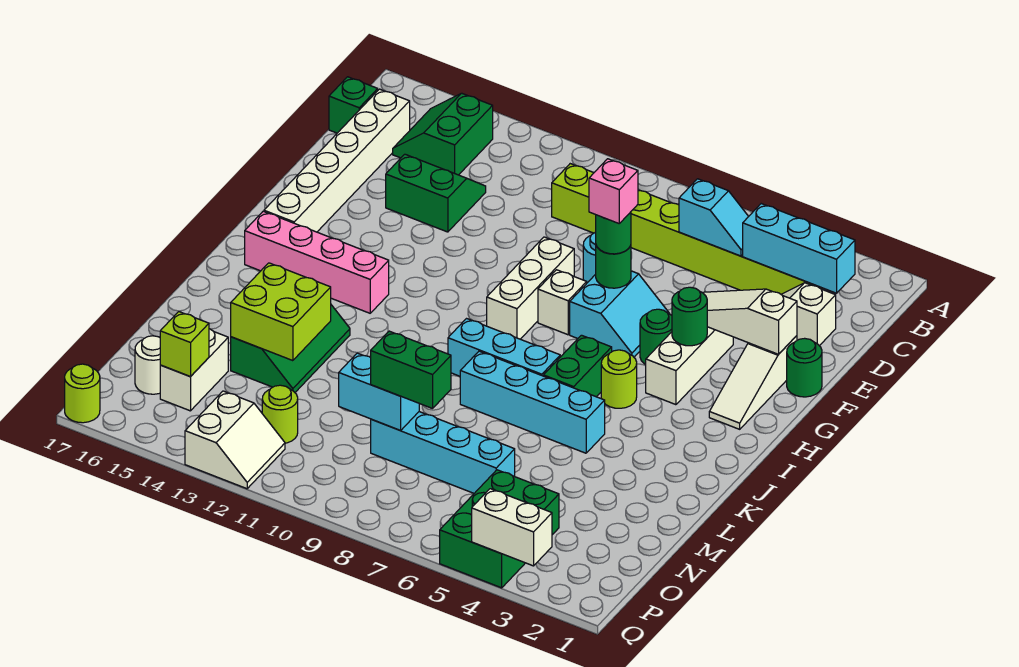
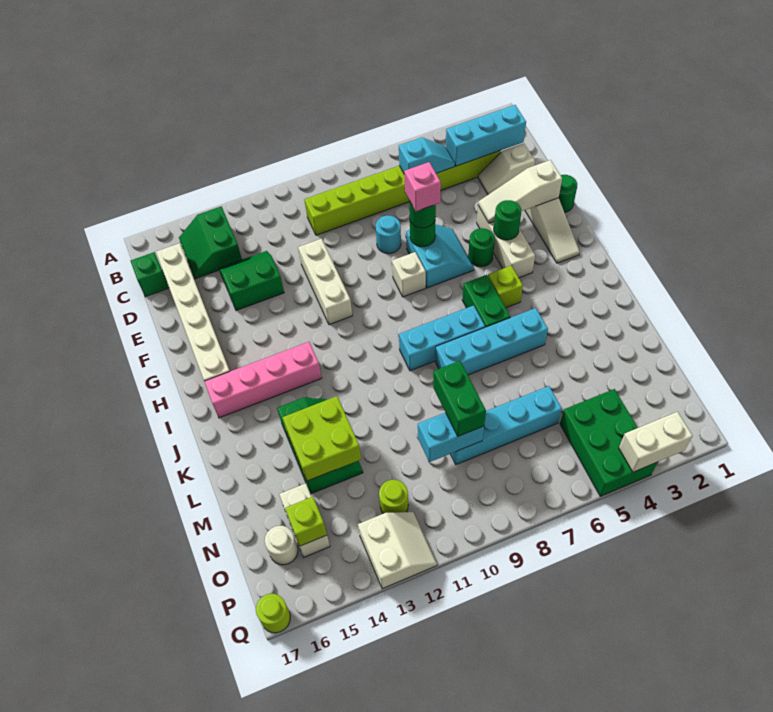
white brick F9:H9 level 1 -> white brick E11:G11 level 1
lime round brick I5 level 1 -> lime brick I5 level 1
green brick N8:N9 level 3 -> green brick M9:N9 level 3

